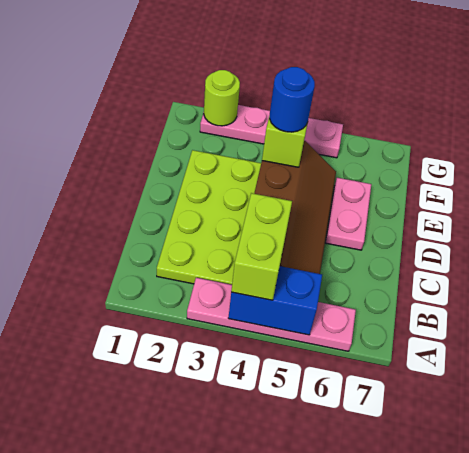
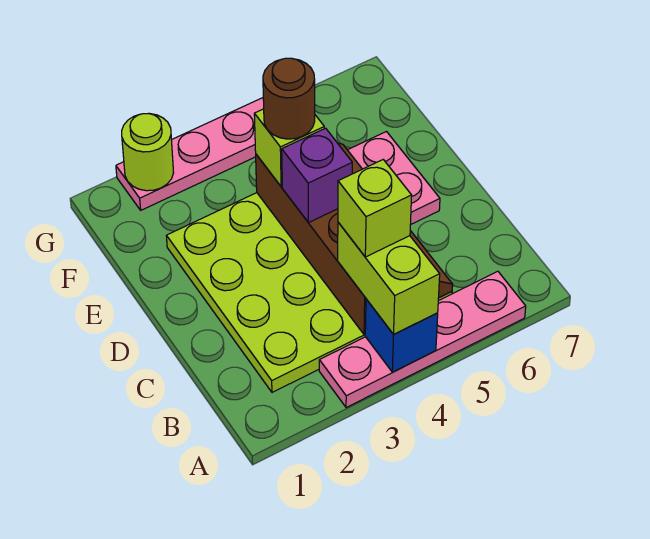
blue brick A4:A5 level 2 -> blue brick A4 level 2
none -> lime brick B4 level 4
none -> purple brick D4 level 3
blue round brick E4 level 4 -> brown round brick E4 level 4

